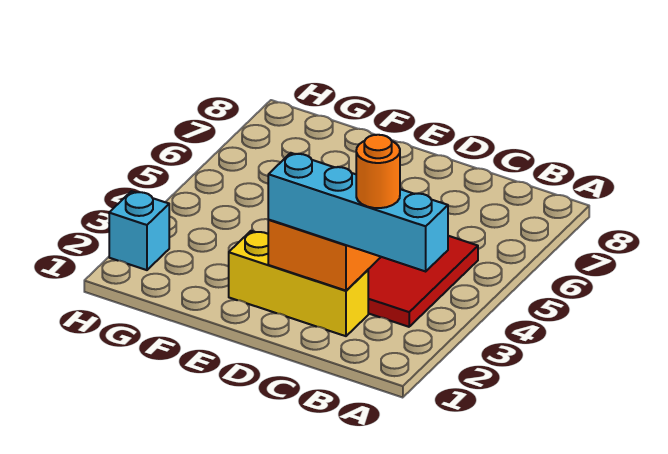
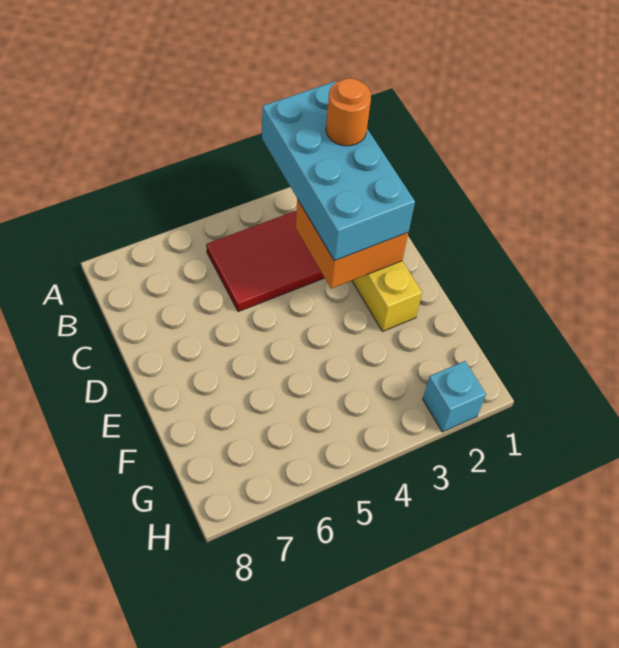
cyan brick A2:D2 level 3 -> cyan brick A2:D3 level 3

